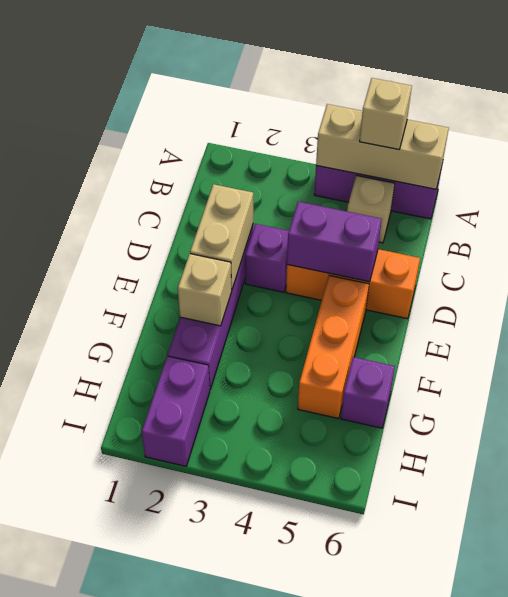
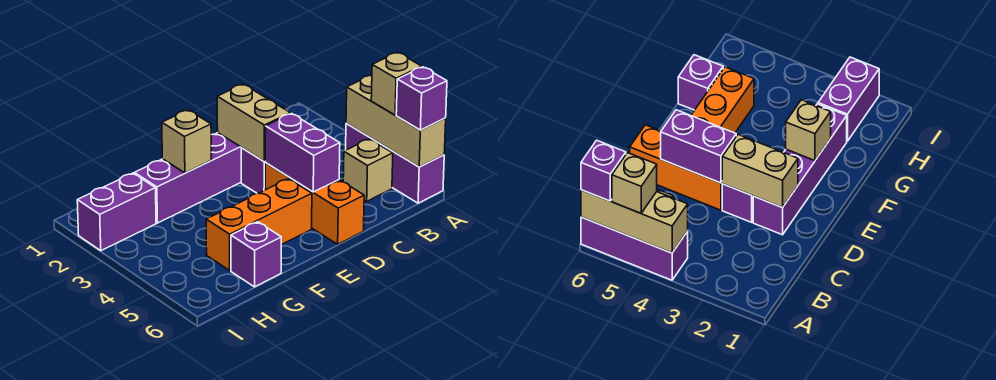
none -> purple brick A6 level 3
tan brick D2:E2 level 2 -> tan brick D2:D3 level 2

